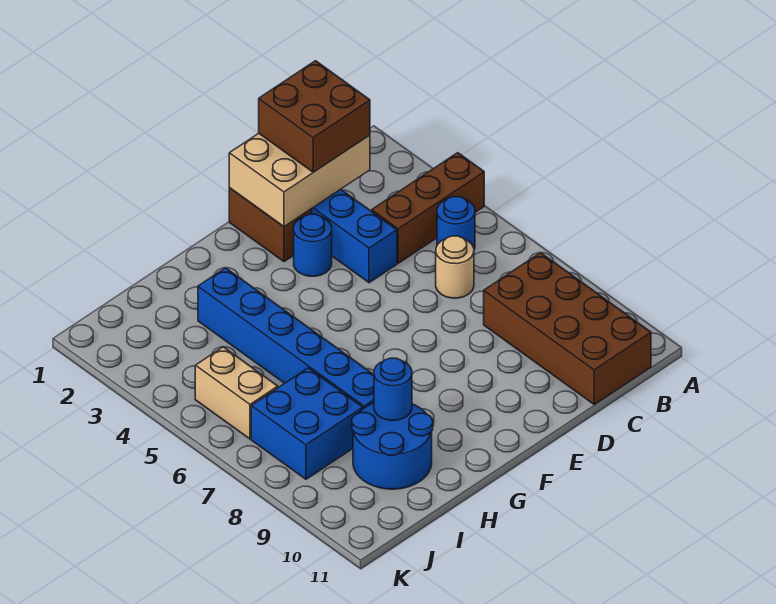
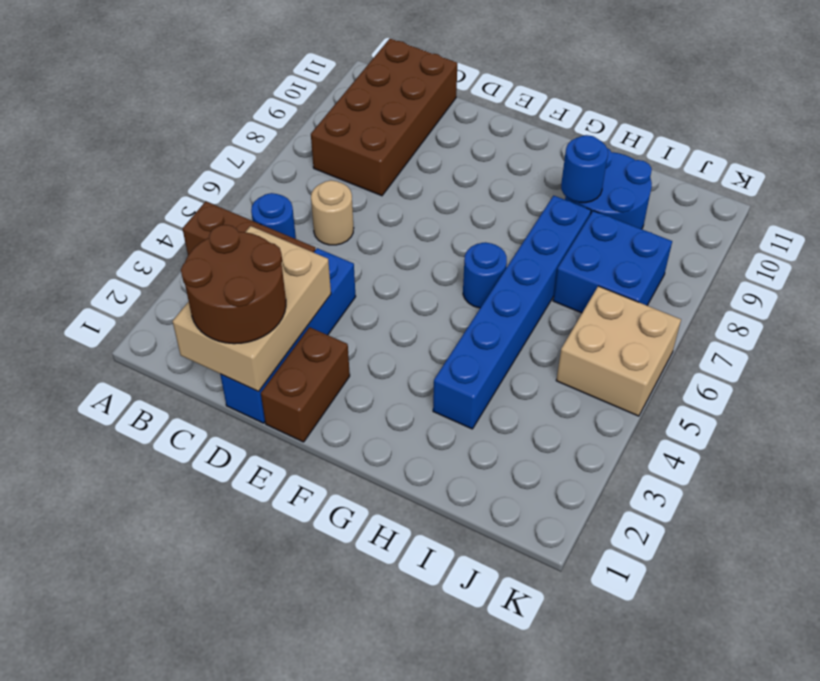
tan brick C1:E2 level 2 -> tan brick C1:D3 level 2
brown brick C1:D2 level 3 -> brown round brick C1:D2 level 3
blue round brick E3 level 1 -> blue round brick G6 level 1
tan brick J5:J6 level 1 -> tan brick J5:K6 level 1

